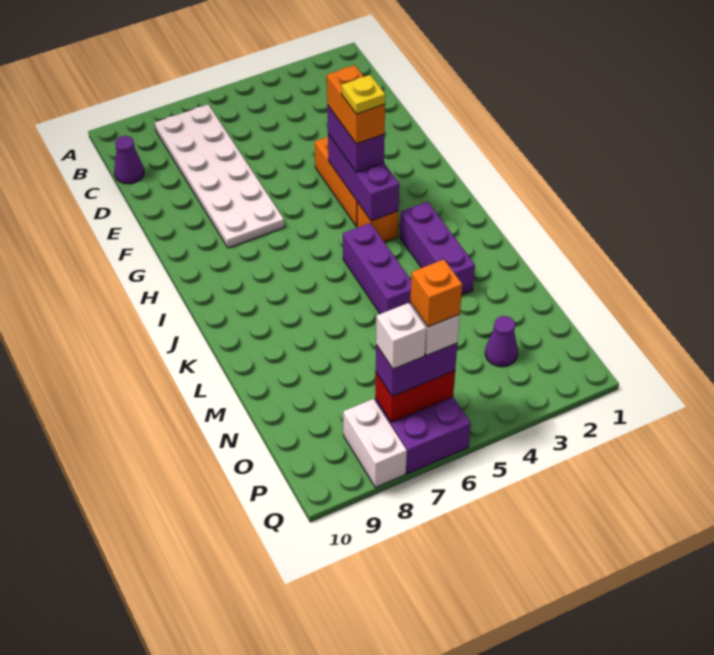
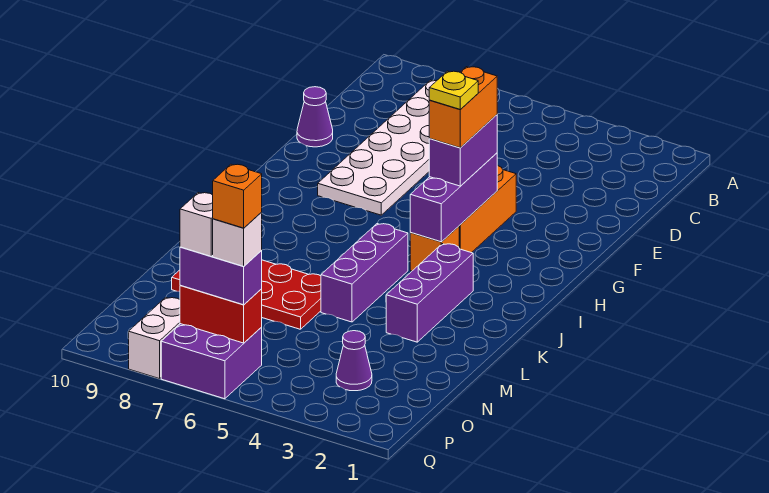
purple cone C10 level 1 -> purple cone E10 level 1
none -> red plate L6:M9 level 1

